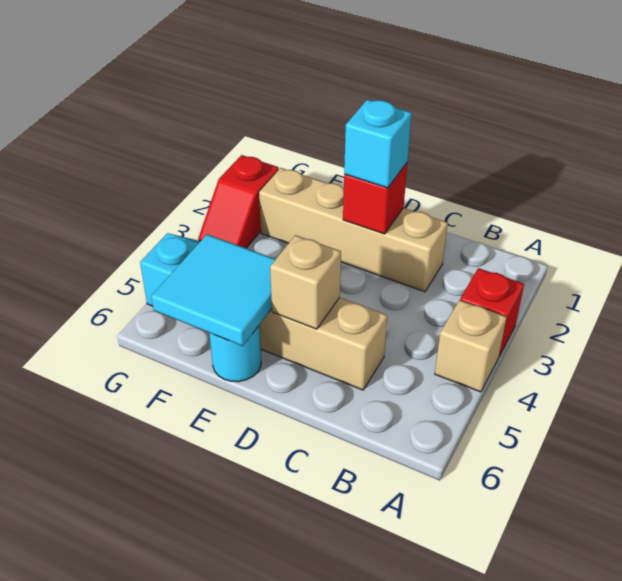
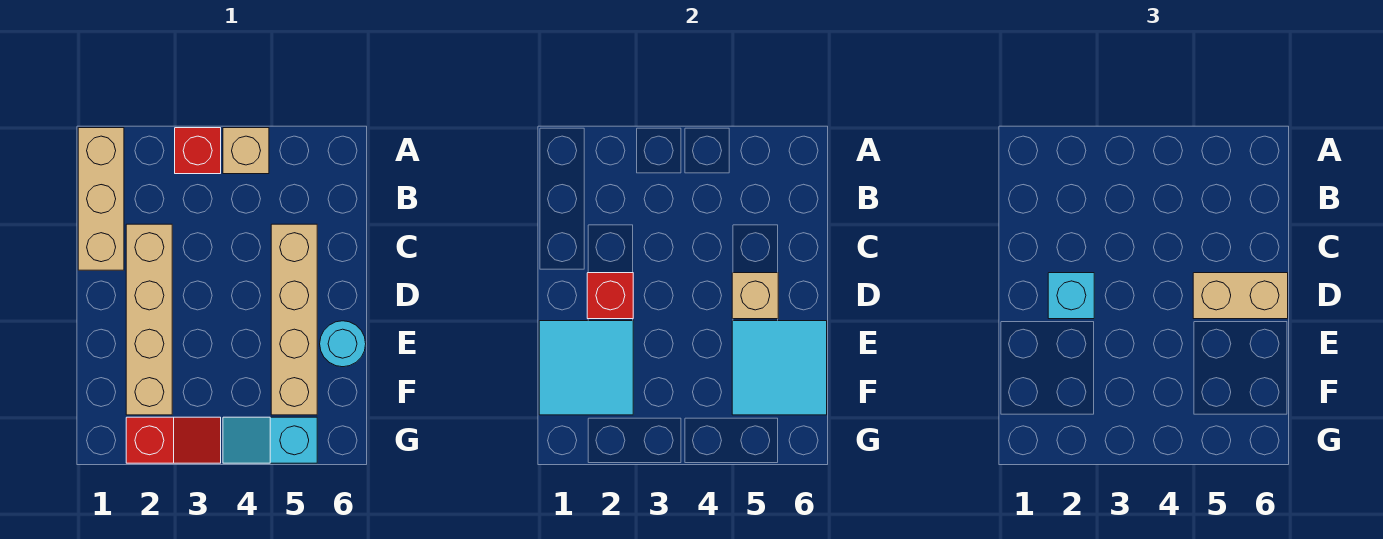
none -> tan brick A1:C1 level 1
none -> tan brick D5:D6 level 3
none -> cyan tile E1:F2 level 2

